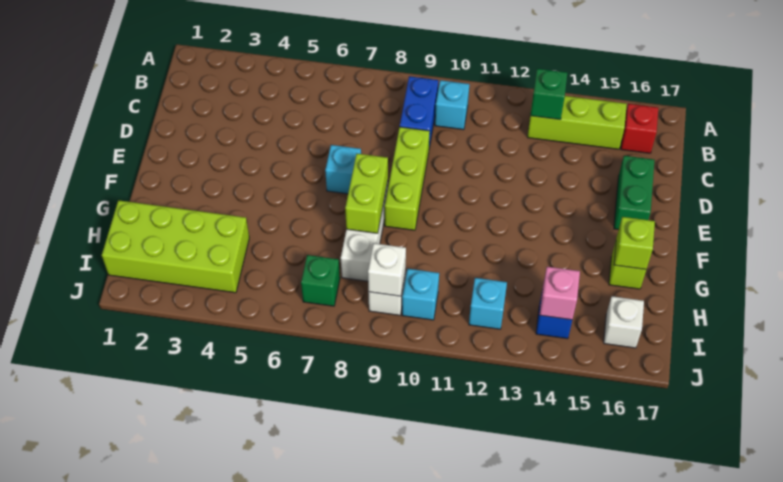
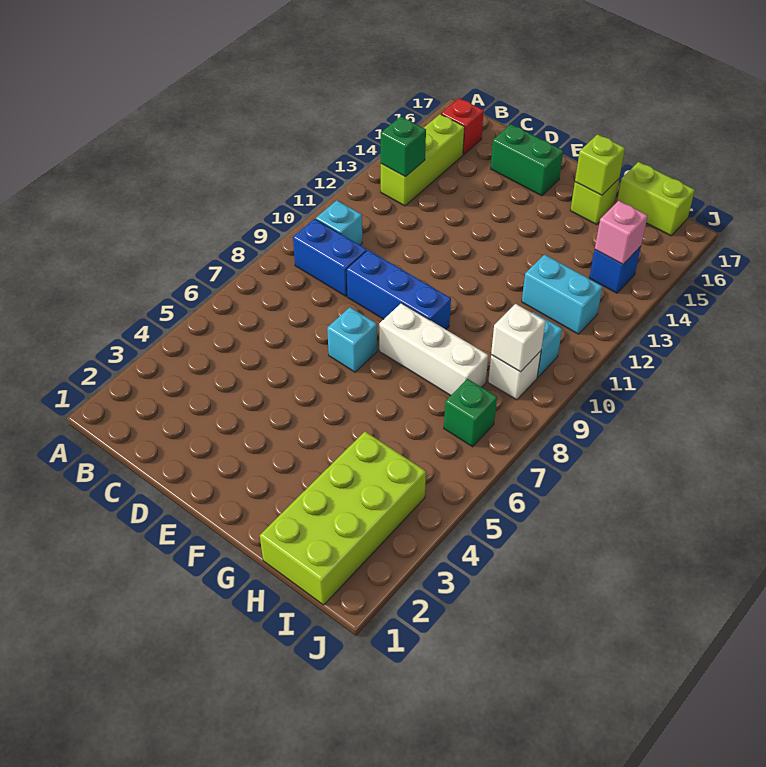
lime brick D9:F9 level 1 -> blue brick D9:F9 level 1
lime brick F8:G8 level 2 -> lime brick H17:I17 level 1
cyan brick I12 level 1 -> cyan brick H12:I12 level 1
white brick I16 level 1 -> none

